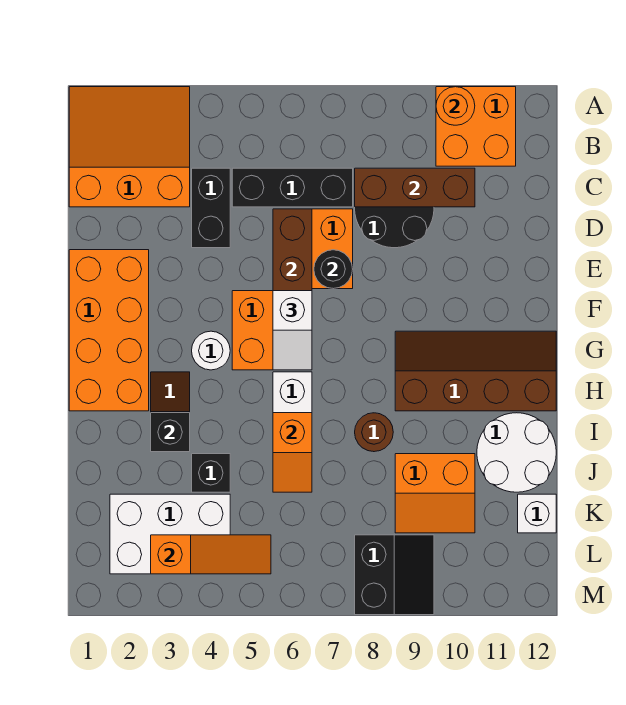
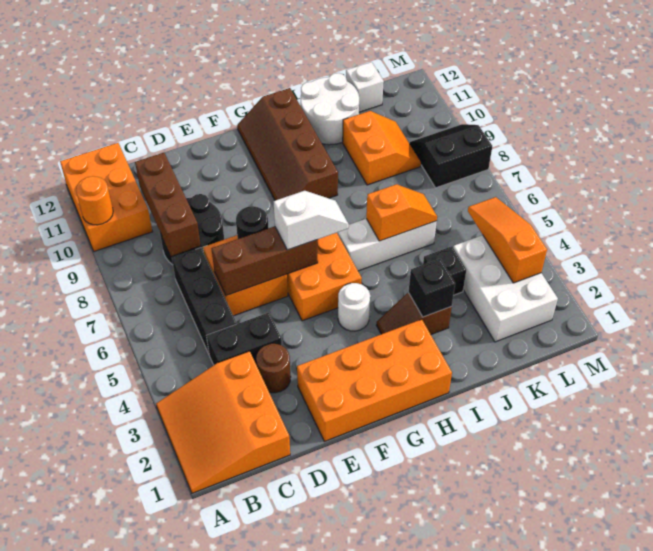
orange brick A10:B11 level 1 -> orange brick A10:B12 level 1
brown round brick I8 level 1 -> brown round brick D3 level 1

